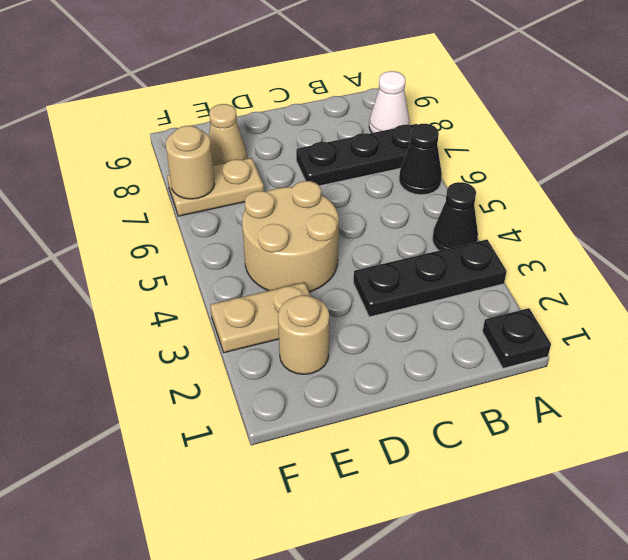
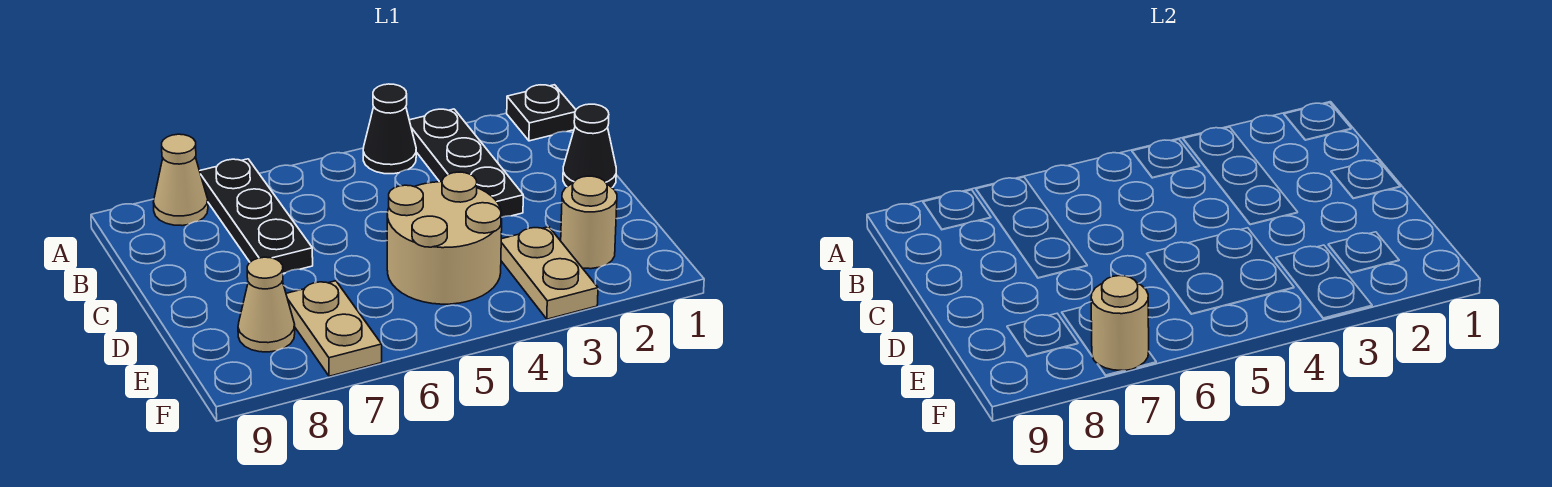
black cone A6 level 1 -> black cone C1 level 1
white cone A8 level 1 -> tan cone A8 level 1

